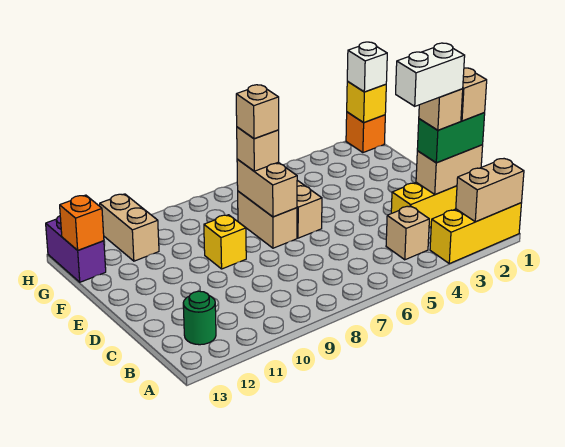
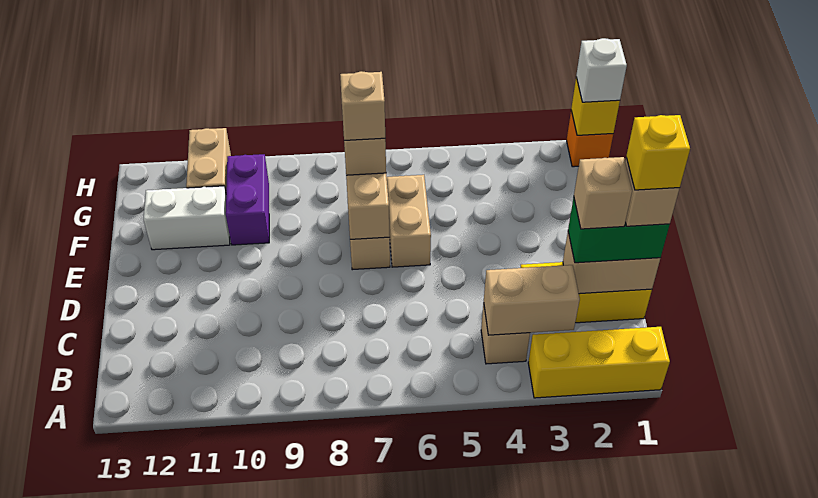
tan brick A1:A2 level 2 -> tan brick B3:B4 level 2
green round brick B12 level 1 -> none
white brick C2:C3 level 5 -> white brick F11:F12 level 1
yellow brick E9 level 1 -> yellow brick C1 level 5
purple brick G13:H13 level 1 -> purple brick F10:G10 level 1
orange brick G13 level 2 -> none

